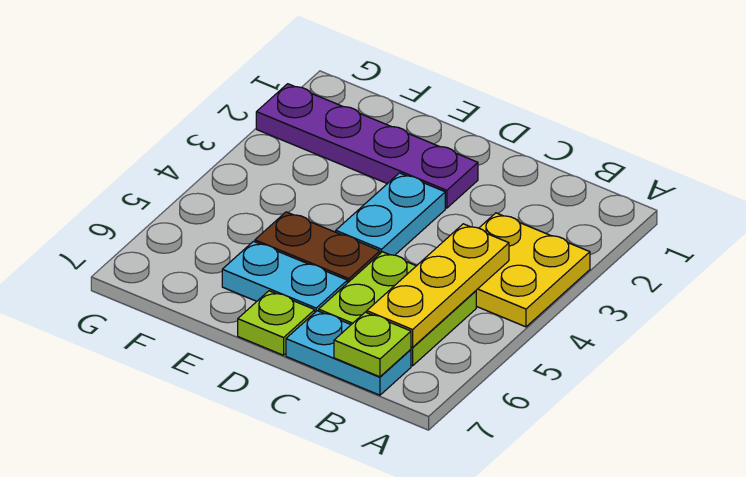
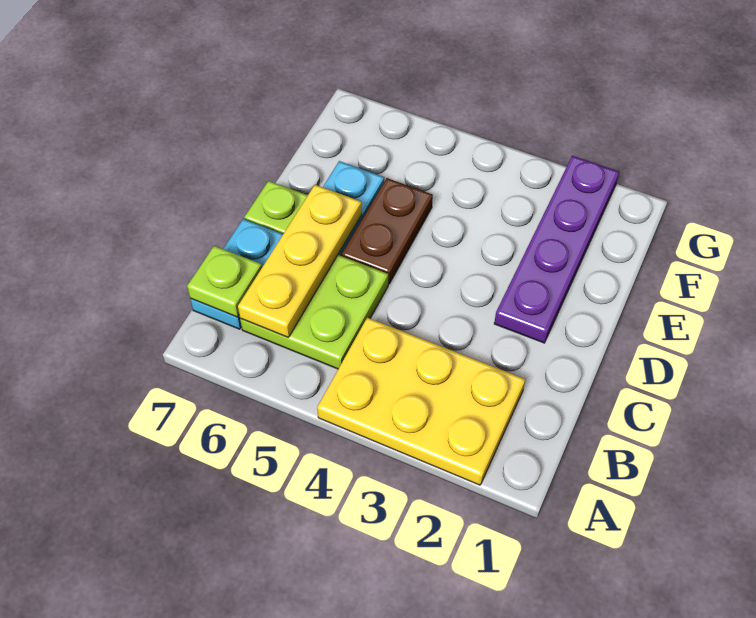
yellow plate A3:B4 level 1 -> yellow plate A2:B4 level 1
yellow plate B4:B6 level 2 -> yellow plate B6:D6 level 2
cyan plate D3:D4 level 1 -> none

